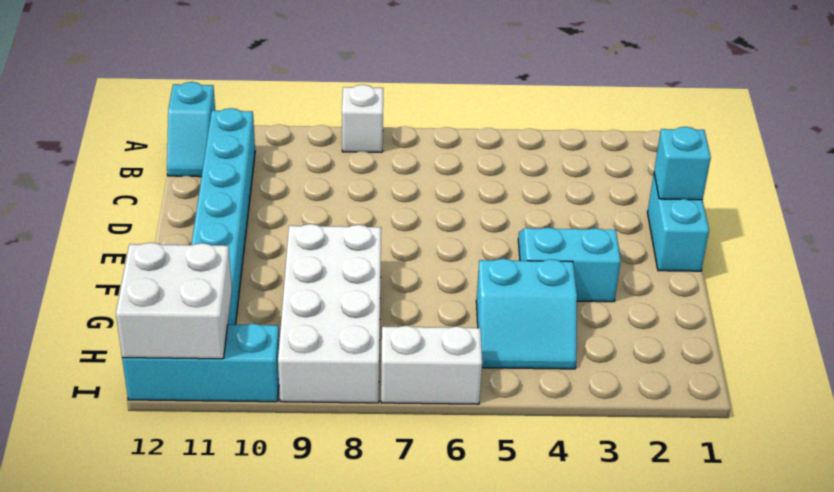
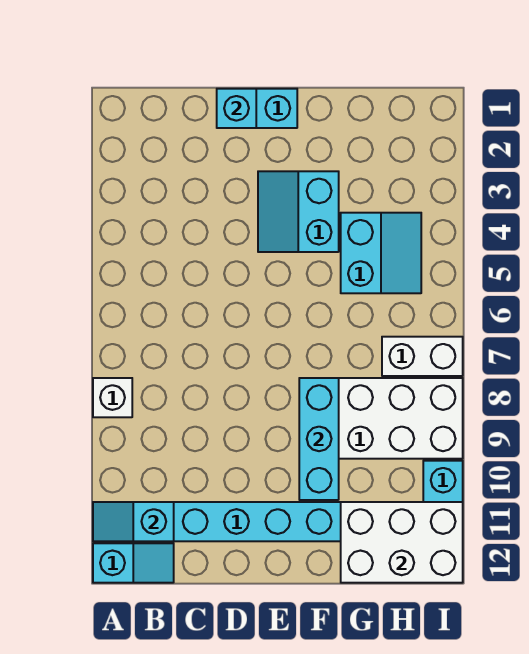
none -> cyan slope A11:B11 level 2 top B
none -> cyan brick F8:F10 level 2
white brick H11:I12 level 2 -> white brick G11:I12 level 2
white brick I6:I7 level 1 -> white brick H7:I7 level 1

